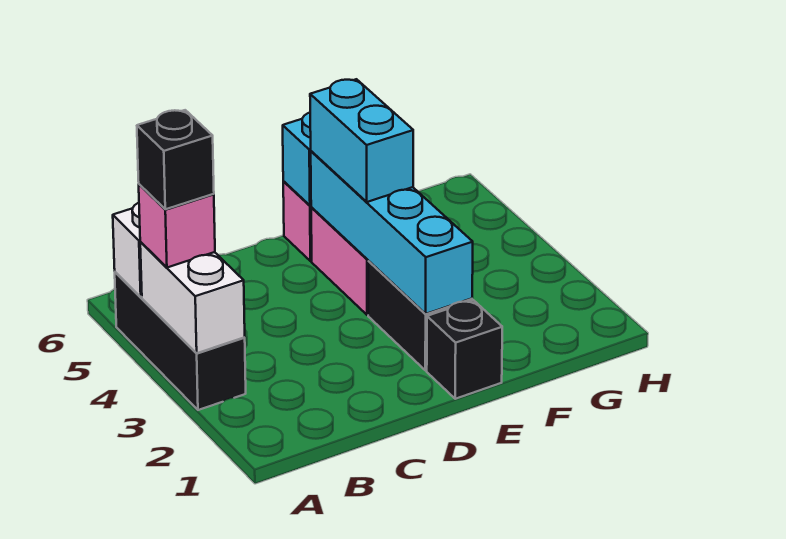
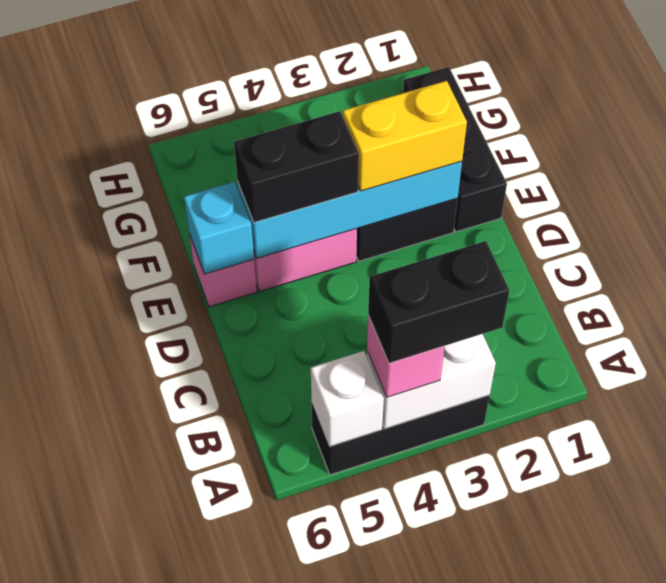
black brick A4 level 4 -> black brick A3:A4 level 4
black brick E1 level 1 -> black brick E1:G1 level 1
none -> yellow brick E2:E3 level 3
cyan brick E4:E5 level 3 -> black brick E4:E5 level 3

